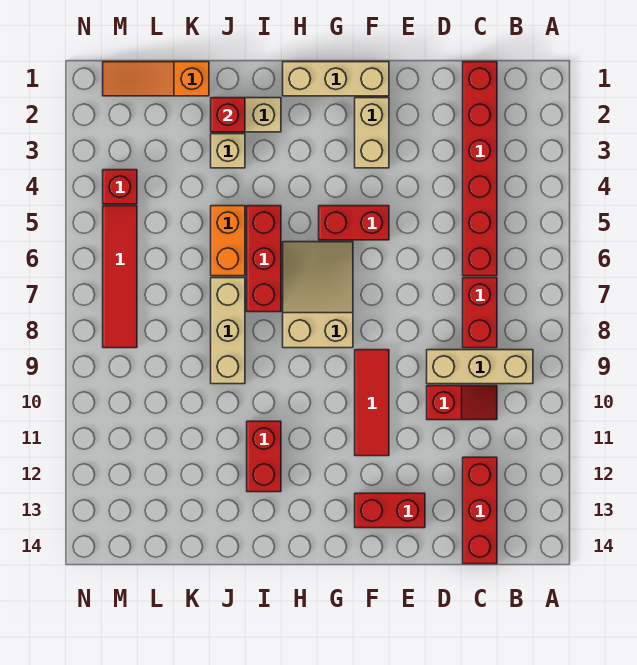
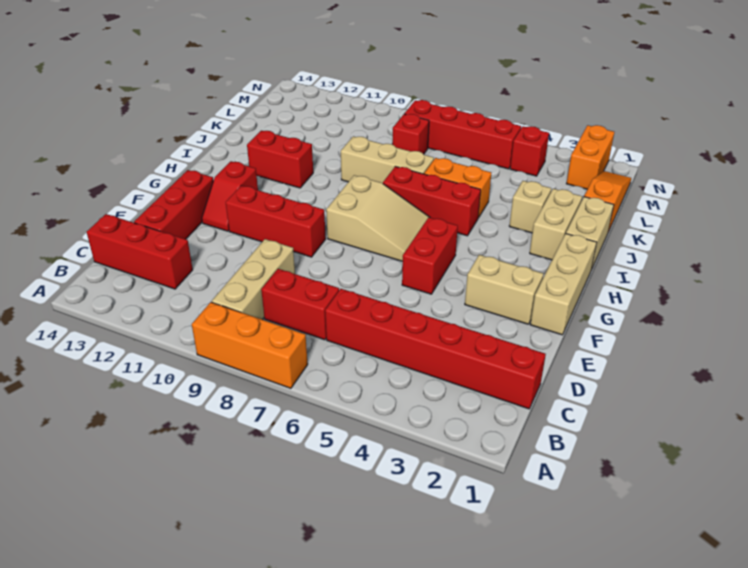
none -> orange brick A7:A9 level 1
red slope C10:D10 level 1 top D -> red slope F12:G12 level 1 top G
red brick E13:F13 level 1 -> red brick D13:F13 level 1
red tile F9:F11 level 1 -> red brick F9:F11 level 1
none -> tan brick I1:J1 level 1
red brick J2 level 2 -> red brick L8 level 1
none -> orange brick M2:N2 level 1
red tile M5:M8 level 1 -> red brick M5:M8 level 1

